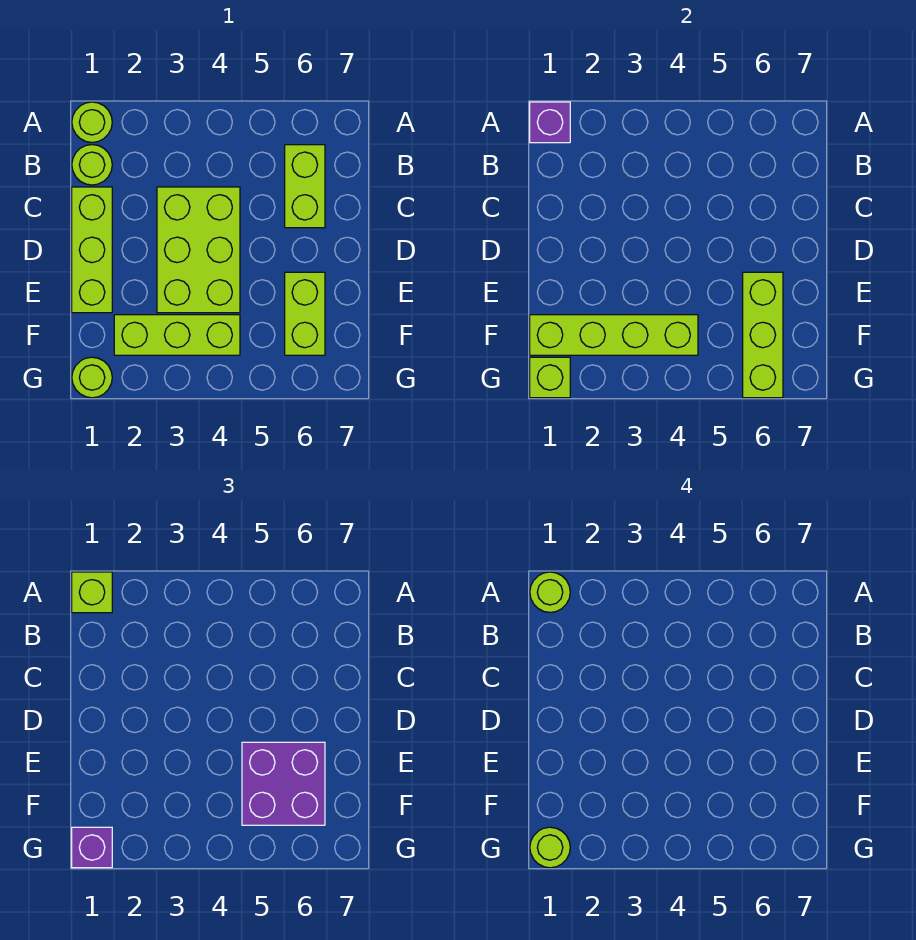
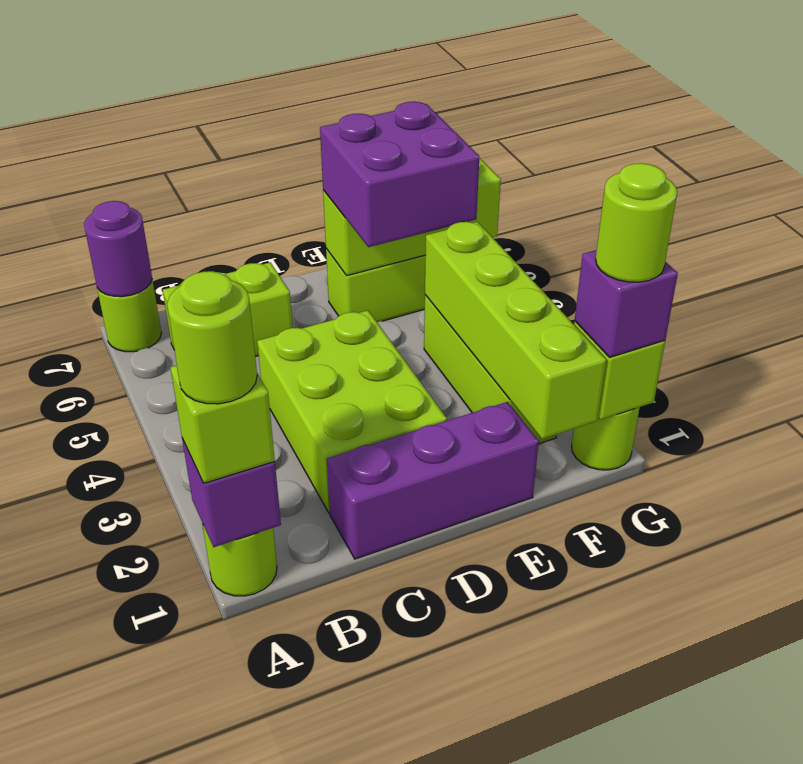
none -> purple round brick A7 level 2
lime round brick B1 level 1 -> lime round brick A7 level 1
lime brick C1:E1 level 1 -> purple brick C1:E1 level 1
lime brick C3:E4 level 1 -> lime brick C2:D4 level 1

